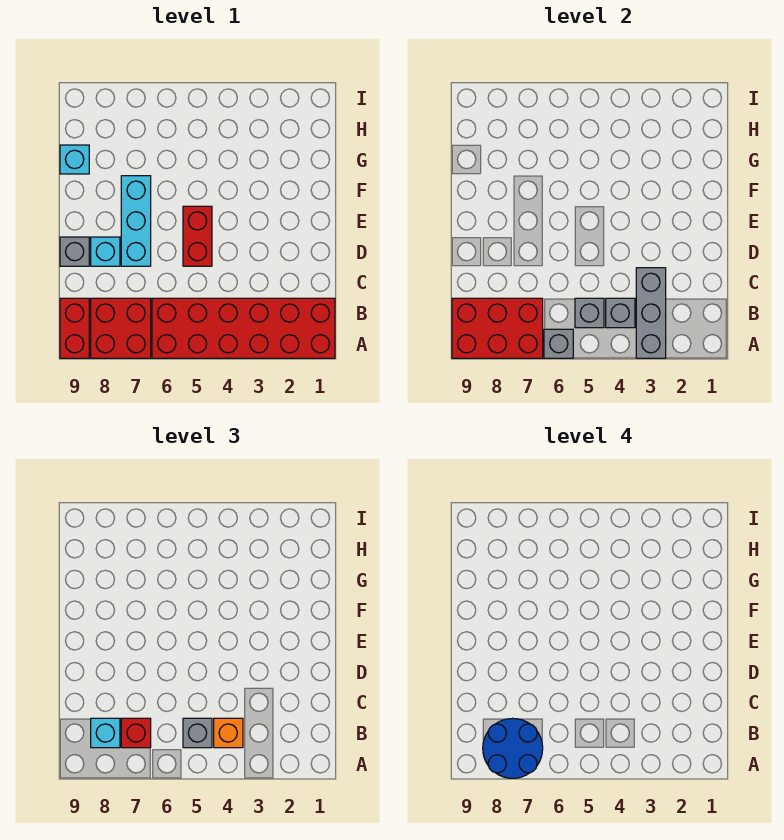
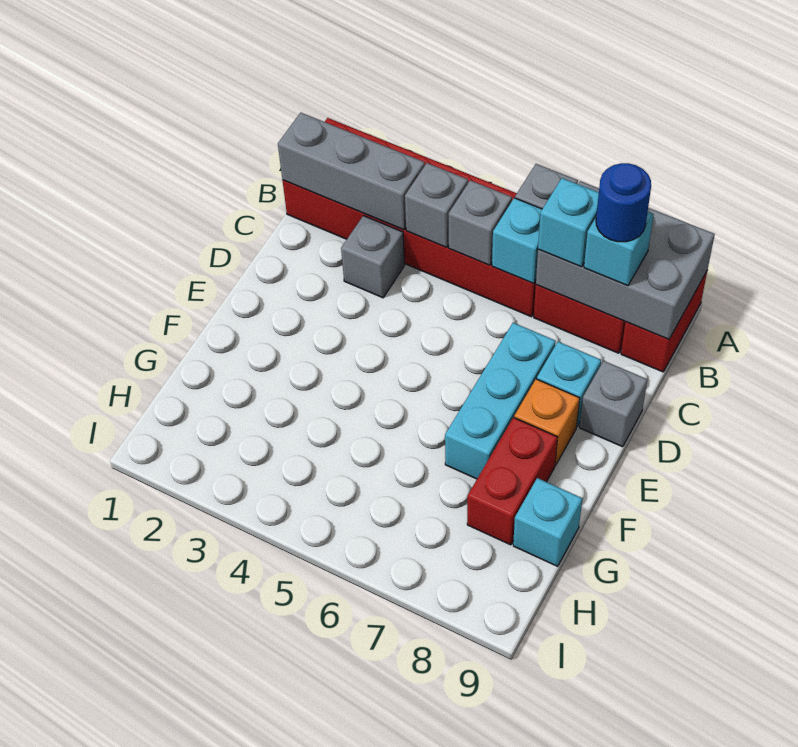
grey brick A3:C3 level 2 -> grey brick B1:B3 level 2
red brick A7:B9 level 2 -> grey brick A7:B9 level 2
blue round brick A7:B8 level 4 -> blue round brick B8 level 4
orange brick B4 level 3 -> orange brick E8 level 1
grey brick B5 level 3 -> grey brick C3 level 1
none -> cyan brick B6 level 2
red brick B7 level 3 -> cyan brick B7 level 3
red brick D5:E5 level 1 -> red brick F8:G8 level 1

